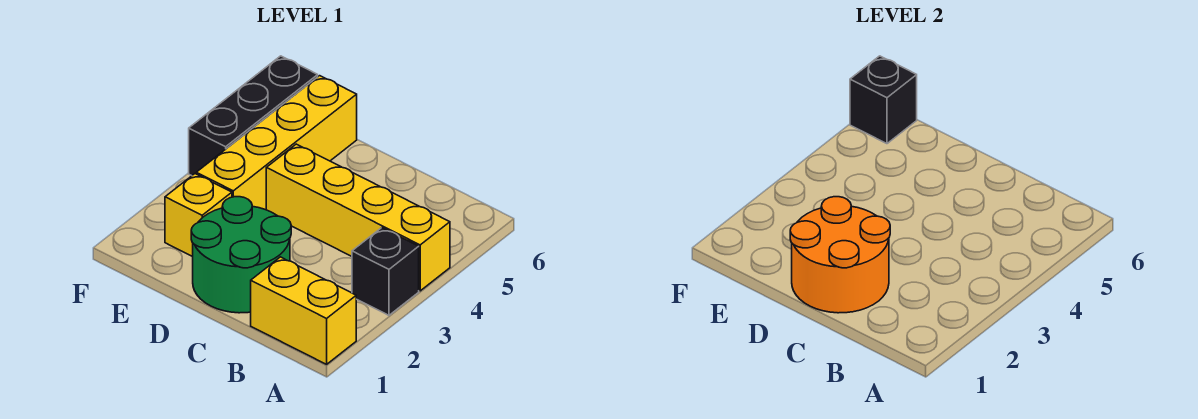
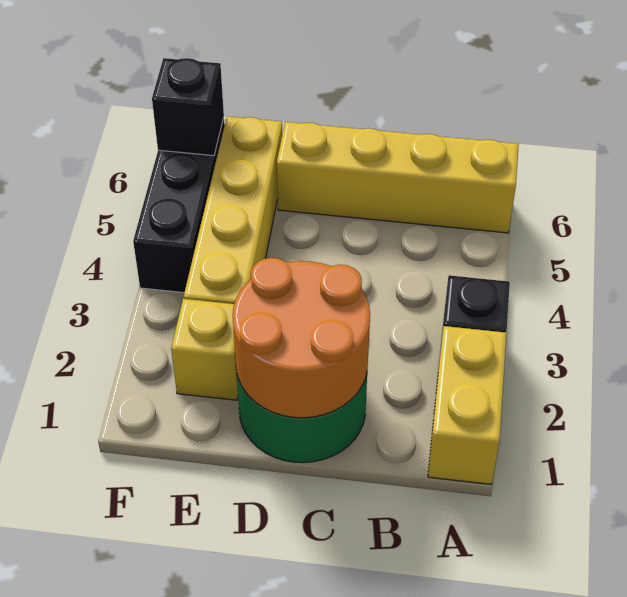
yellow brick A1:B1 level 1 -> yellow brick A1:A2 level 1
yellow brick A4:D4 level 1 -> yellow brick A6:D6 level 1

